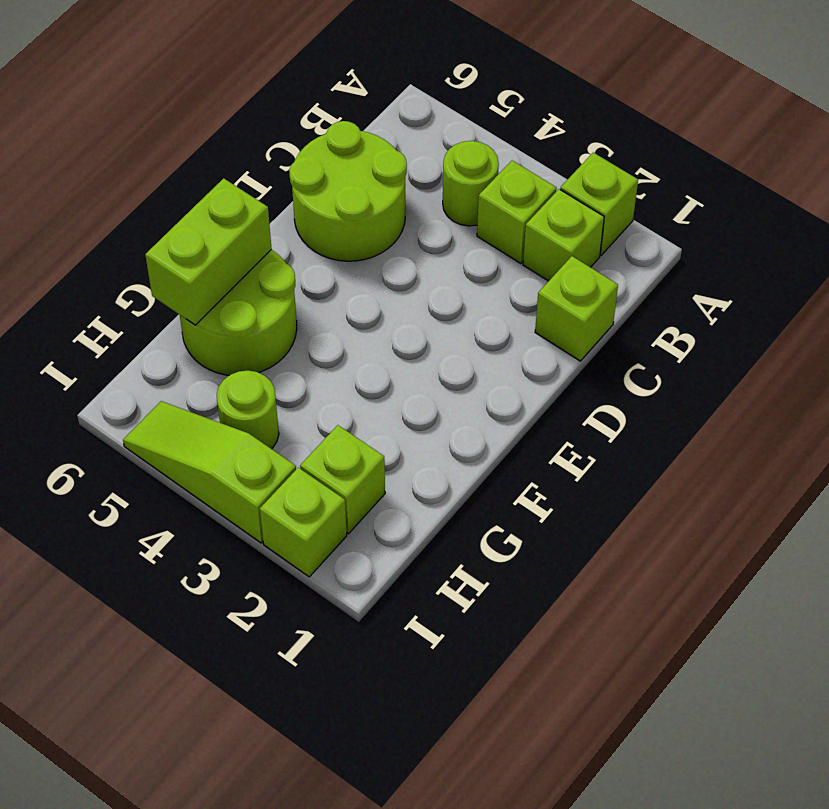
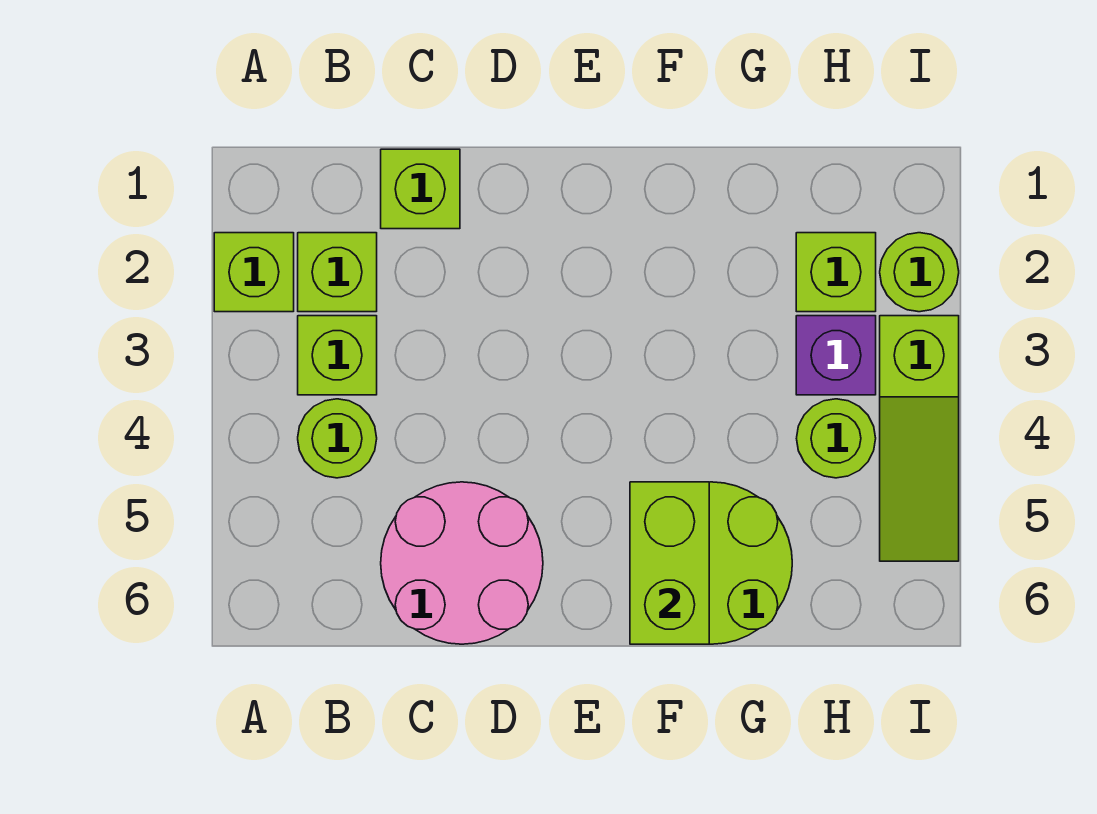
lime round brick C5:D6 level 1 -> pink round brick C5:D6 level 1
lime brick F6:G6 level 2 -> lime brick F5:F6 level 2
none -> purple brick H3 level 1
lime brick I2 level 1 -> lime round brick I2 level 1

